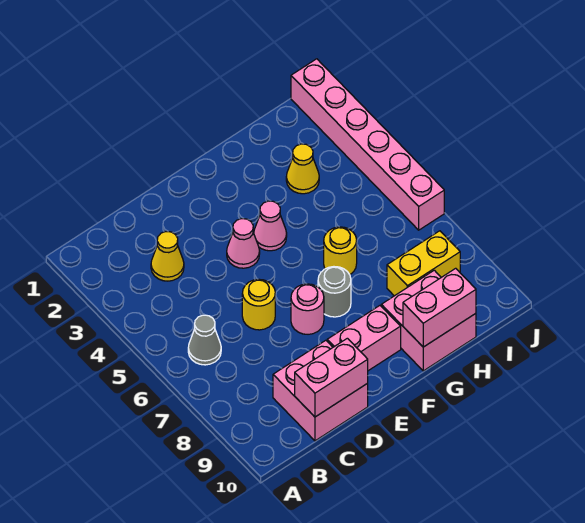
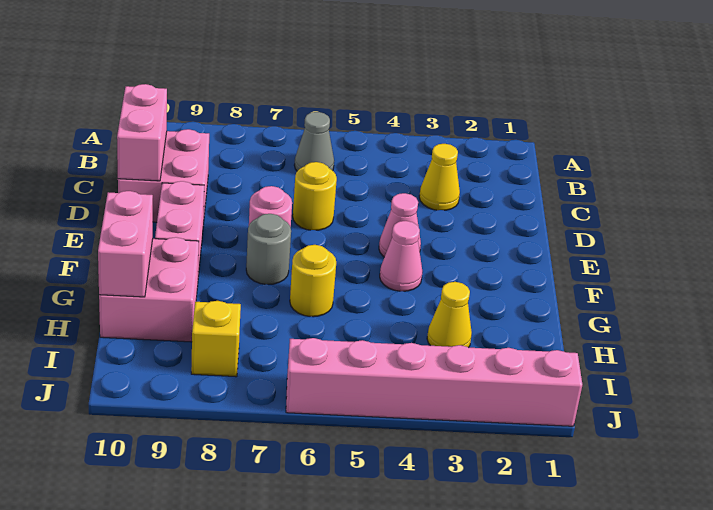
yellow brick H8:I8 level 1 -> yellow brick I8 level 1

